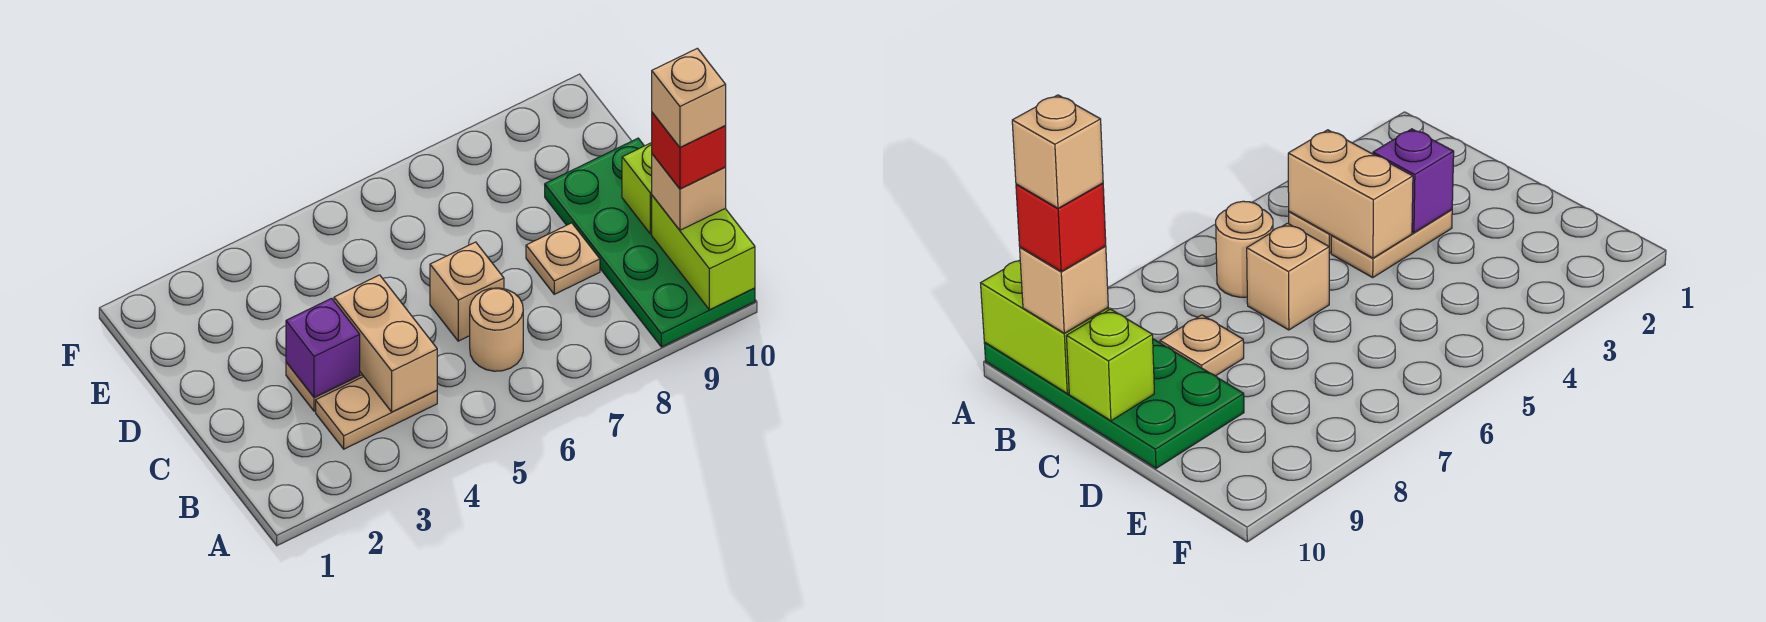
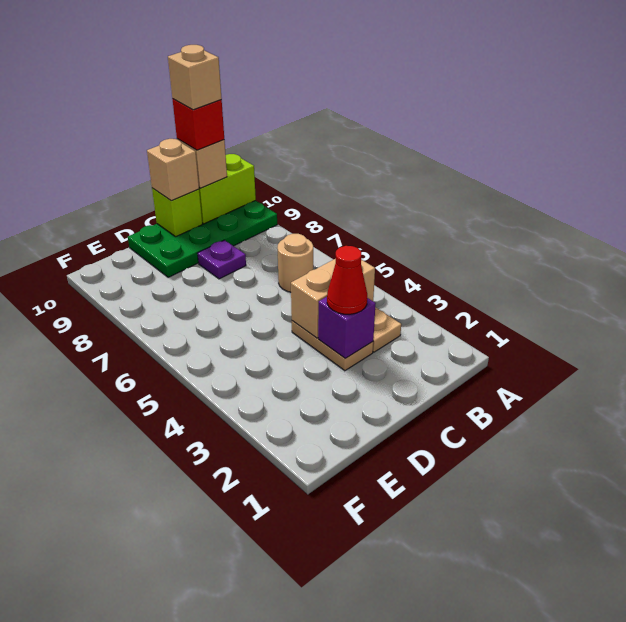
none -> red cone C3 level 3
tan brick C6 level 1 -> tan brick C10 level 3
tan plate C8 level 1 -> purple plate C8 level 1

